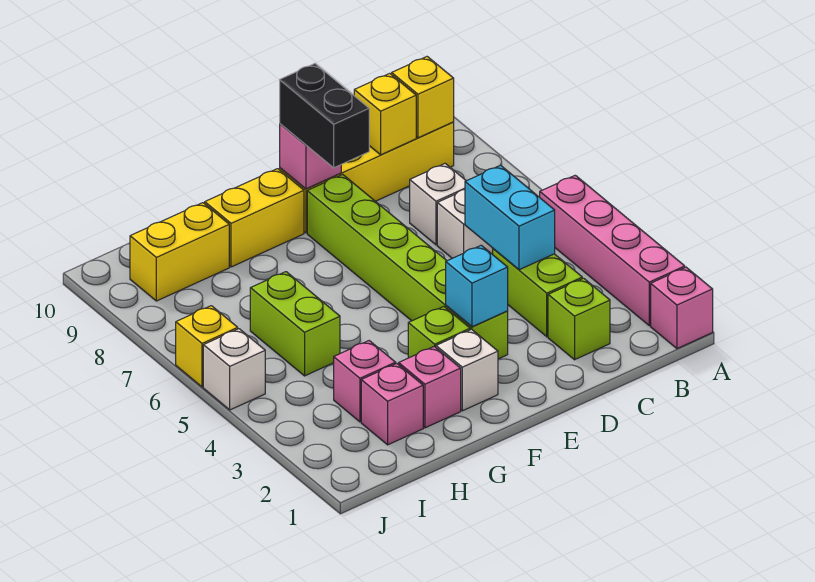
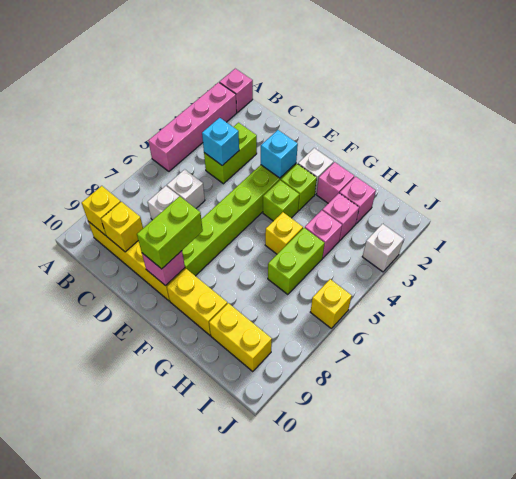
lime brick C2 level 1 -> lime brick F4 level 1
cyan brick C4:C5 level 2 -> cyan brick C4 level 2
black brick E8:E9 level 3 -> lime brick E8:E9 level 3
none -> yellow brick G5 level 1
none -> pink brick H4 level 1
white brick J5 level 1 -> white brick J3 level 1

